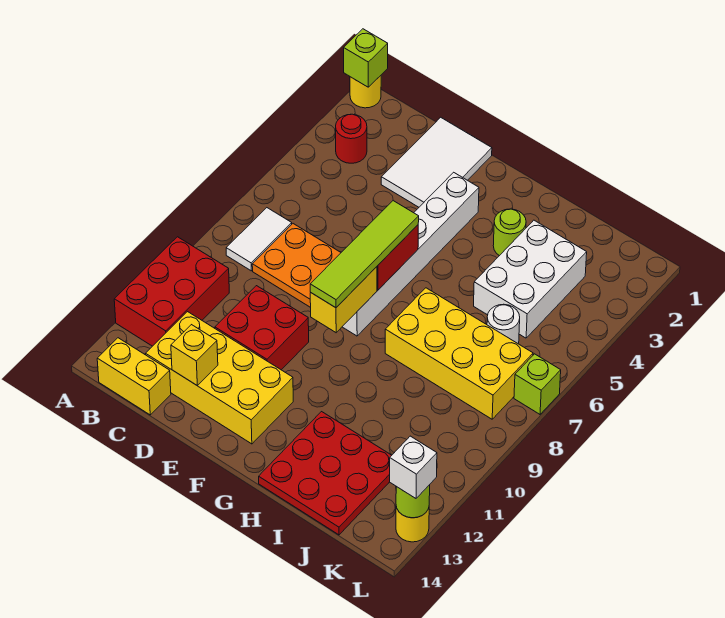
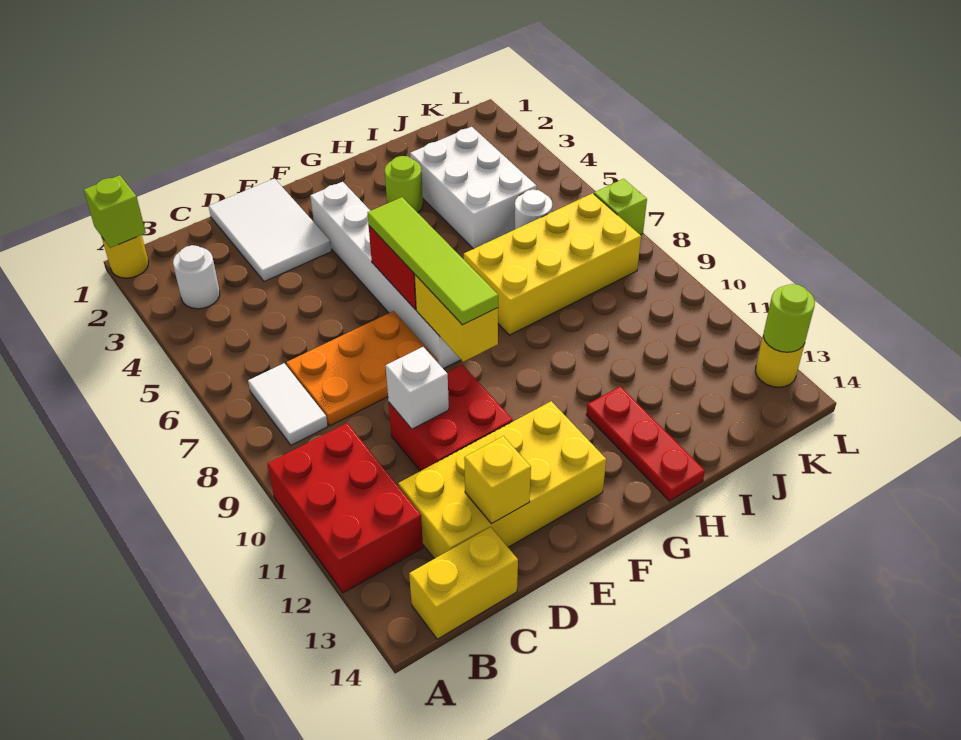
red round brick B3 level 1 -> white round brick B3 level 1
red plate H12:J14 level 1 -> red plate H12:H14 level 1
white brick L13 level 3 -> white brick D10 level 2

